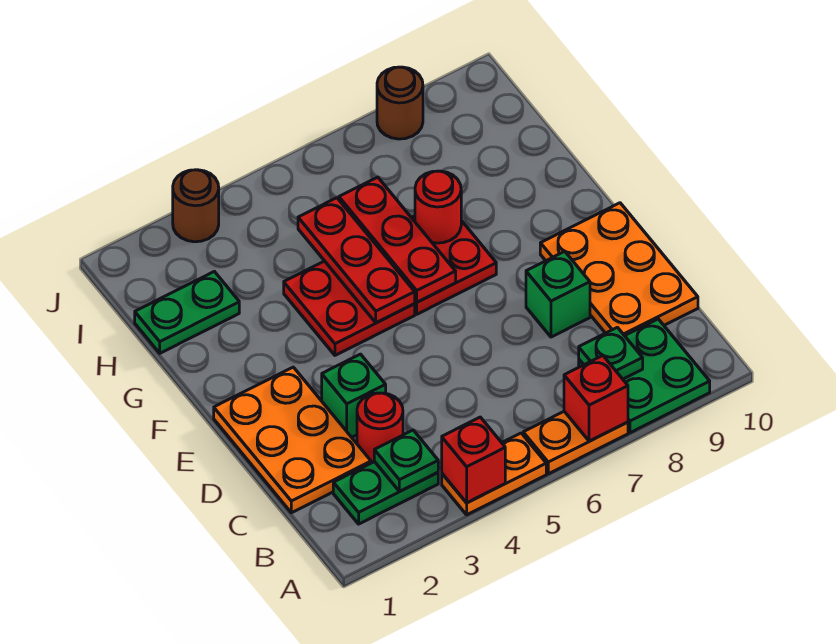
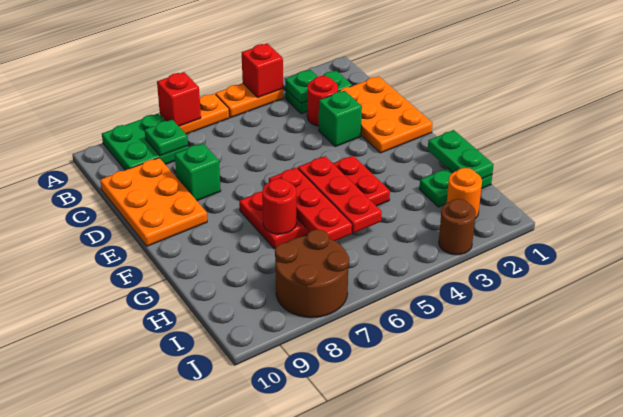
none -> green plate G1:H1 level 2
none -> orange round brick I2 level 1
brown round brick J8 level 1 -> brown round brick I7:J8 level 1

